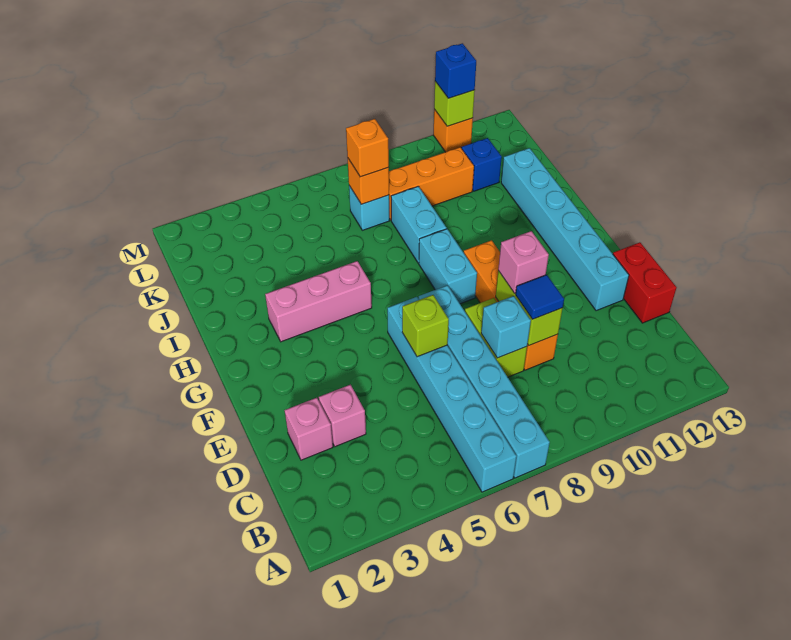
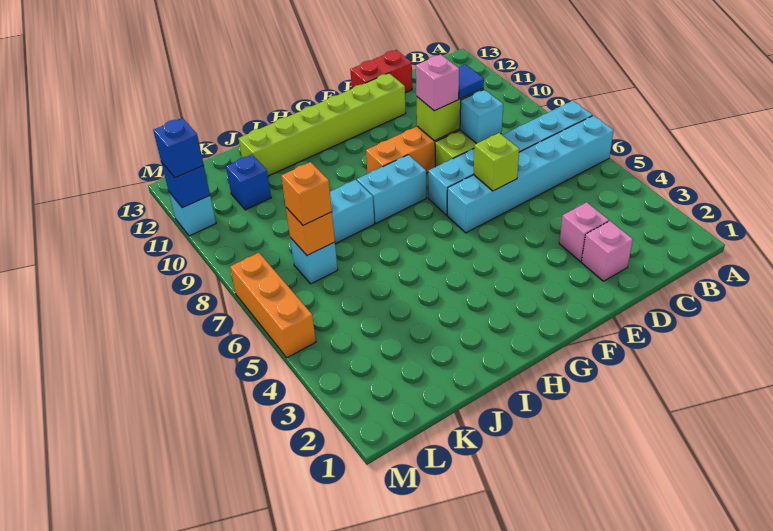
cyan brick E12:J12 level 1 -> lime brick E12:J12 level 1
pink brick H3:H5 level 1 -> none
orange brick K8:K10 level 1 -> orange brick M5:M7 level 1
orange brick M11 level 1 -> cyan brick M11 level 1
lime brick M11 level 2 -> blue brick M11 level 2

